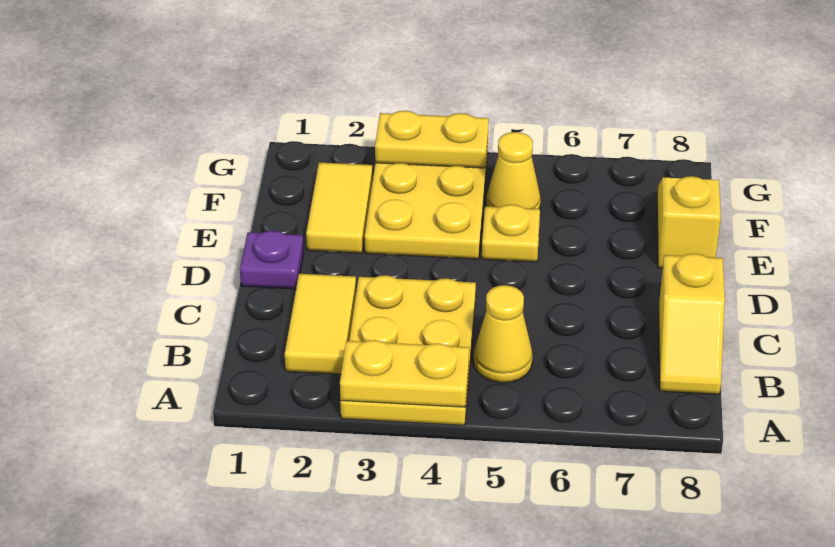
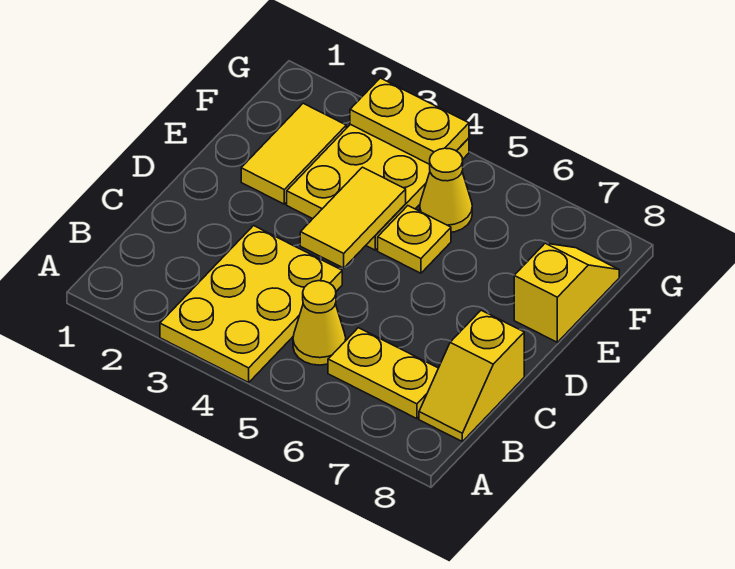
yellow plate A3:A4 level 2 -> yellow plate B6:B7 level 1
yellow tile B2:C2 level 1 -> yellow tile D4:E4 level 2
purple plate D1 level 1 -> none

